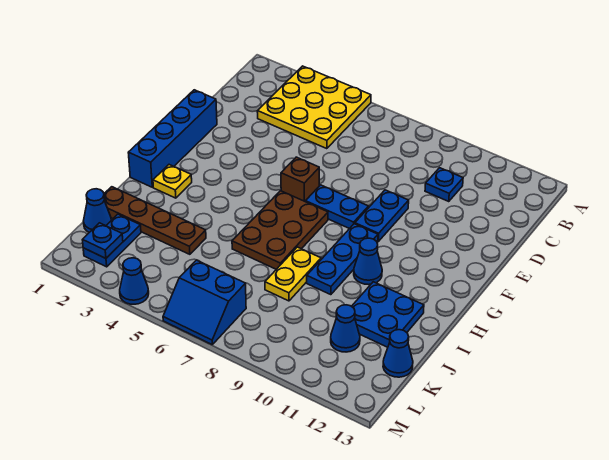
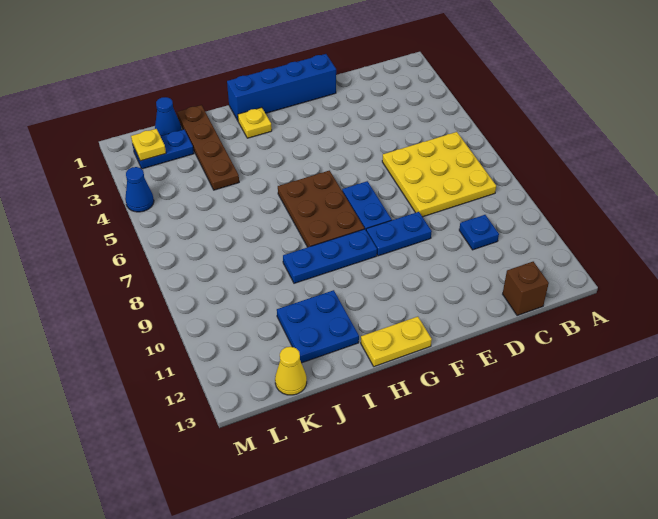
yellow plate A3:C5 level 1 -> yellow plate B6:D8 level 1
brown brick F6 level 1 -> brown brick C13 level 1
brown plate G6:I7 level 1 -> brown plate G6:H8 level 1
blue cone H10 level 1 -> none
yellow plate I8:J8 level 1 -> yellow plate G13:H13 level 1
blue cone K11 level 1 -> none
blue cone K13 level 1 -> yellow cone K13 level 1
blue plate L2 level 2 -> yellow plate L2 level 2
blue slope L6:M7 level 1 top L -> none

